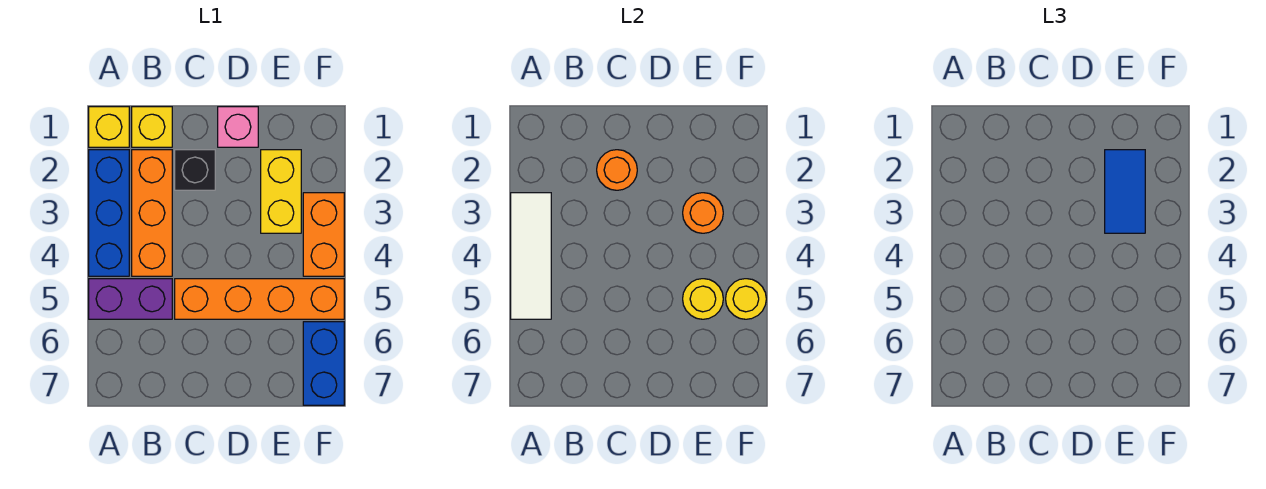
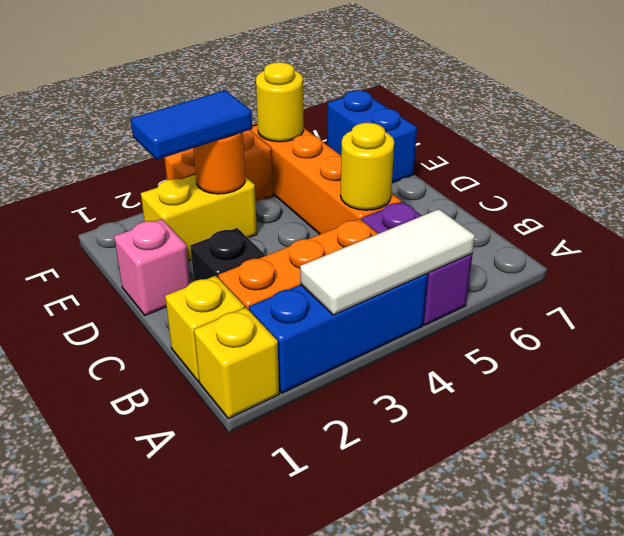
orange round brick C2 level 2 -> none
yellow round brick E5 level 2 -> yellow round brick C5 level 2
blue brick F6:F7 level 1 -> blue brick E7:F7 level 1

